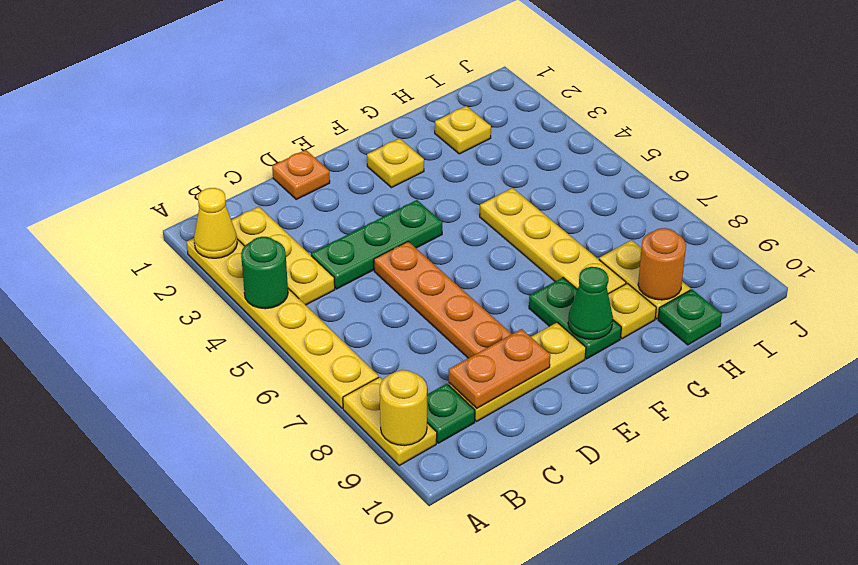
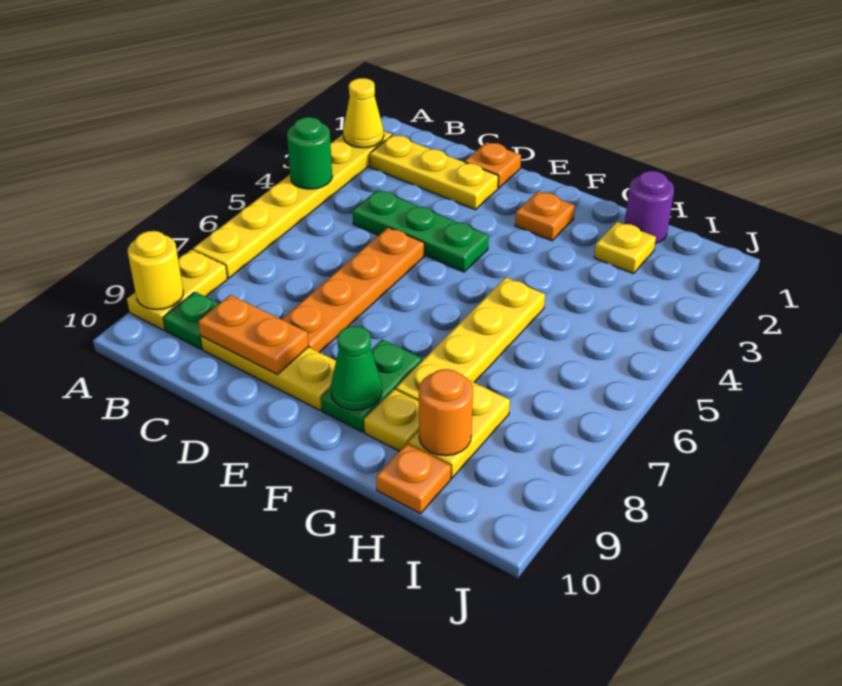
yellow plate B2:B4 level 1 -> yellow plate B2:D2 level 1
yellow plate F2 level 1 -> orange plate F2 level 1
none -> purple round brick H1 level 1
green plate H10 level 1 -> orange plate H10 level 1

